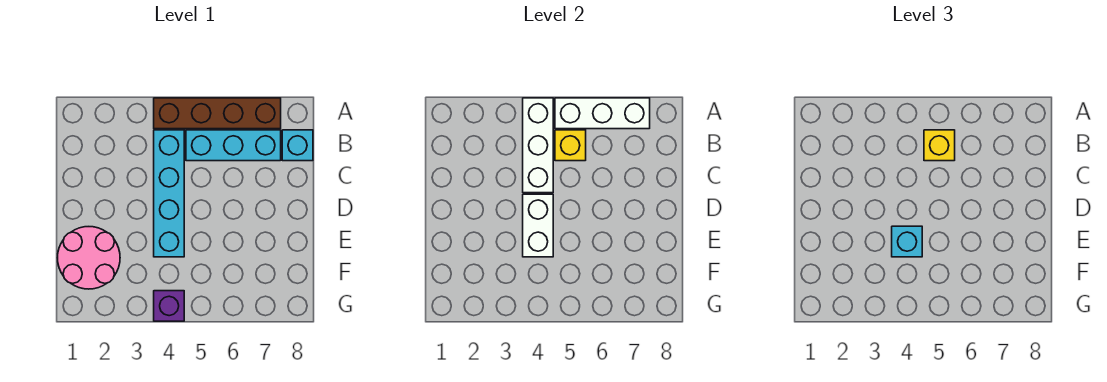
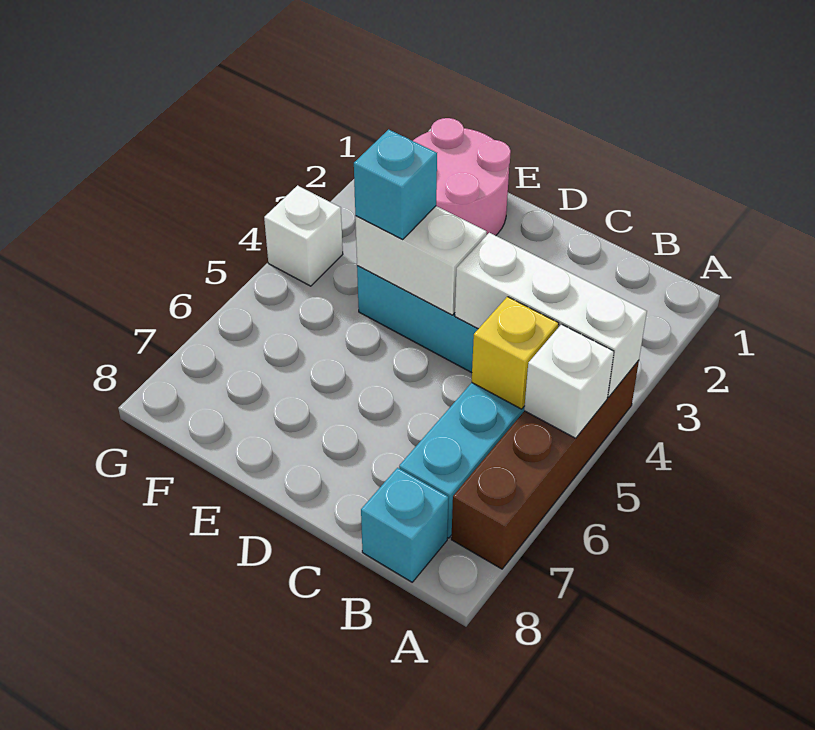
white brick A5:A7 level 2 -> white brick A5 level 2
yellow brick B5 level 3 -> none
purple brick G4 level 1 -> white brick G4 level 1

